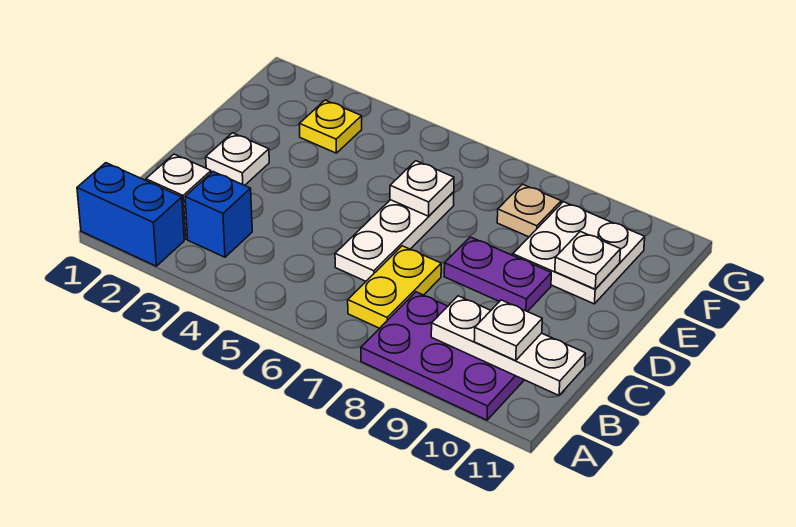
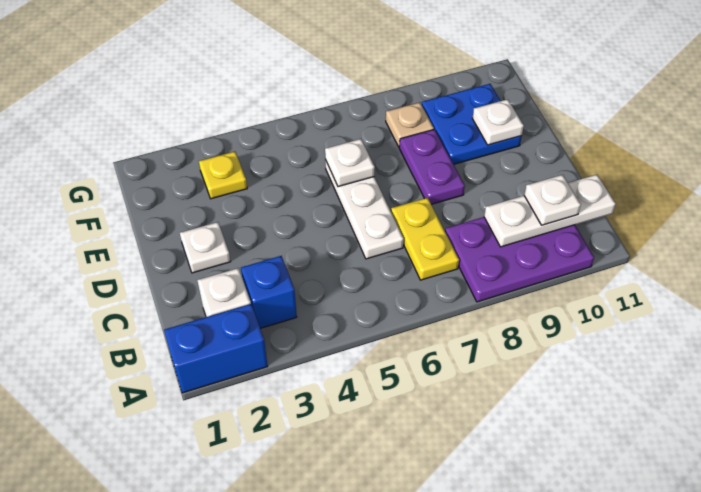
purple plate D8:D9 level 1 -> purple plate D8:E8 level 1
white plate E9:F10 level 1 -> blue plate E9:F10 level 1

